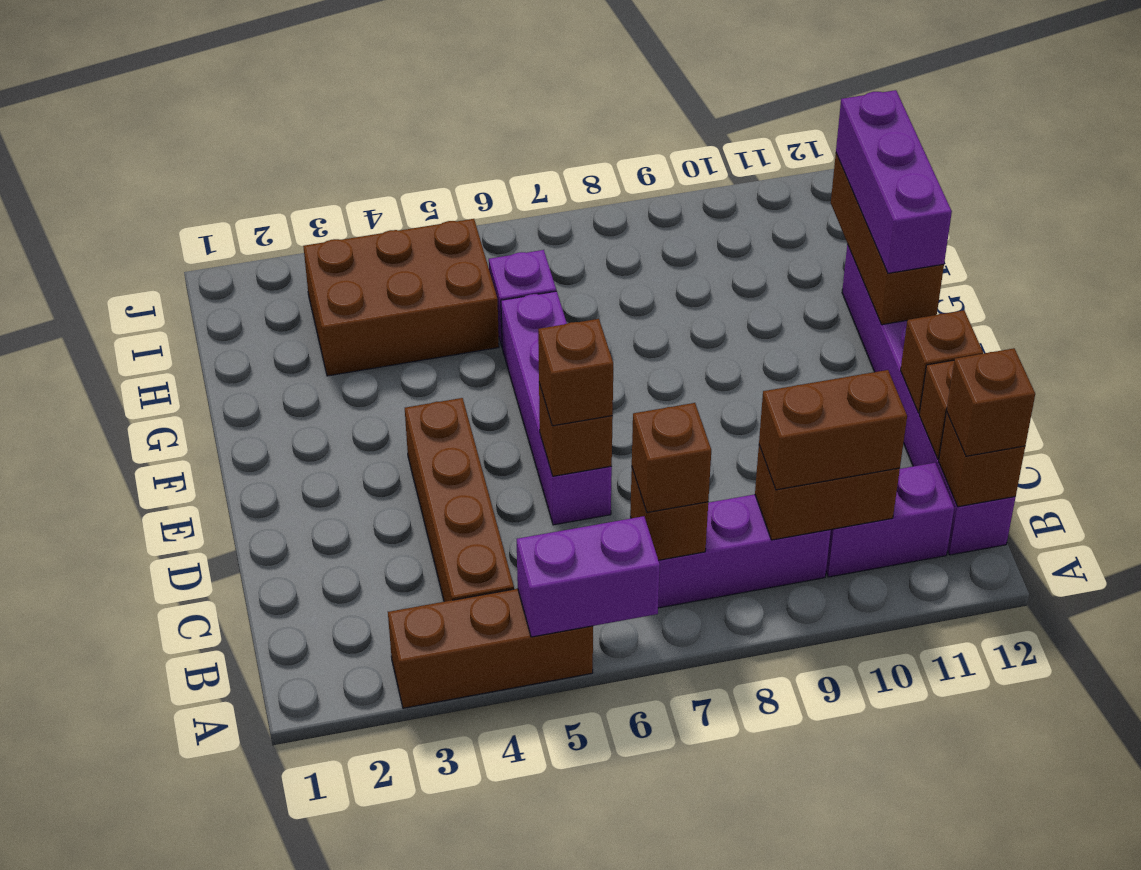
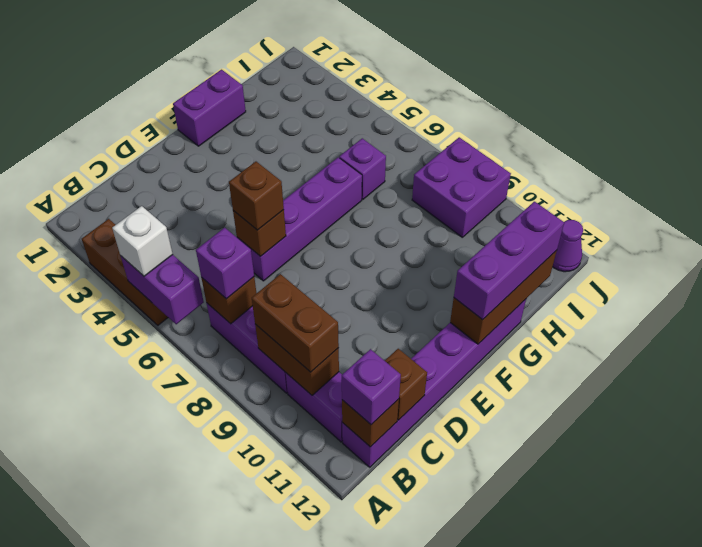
none -> white brick A5 level 3
brown brick B4:E4 level 1 -> none
brown brick B7 level 3 -> purple brick B7 level 3
brown brick B12 level 3 -> purple brick B12 level 3
brown brick D12 level 2 -> none
none -> purple brick F1:G1 level 1
brown brick H3:I5 level 1 -> none
none -> purple brick I8:J9 level 1
none -> purple cone J12 level 1

